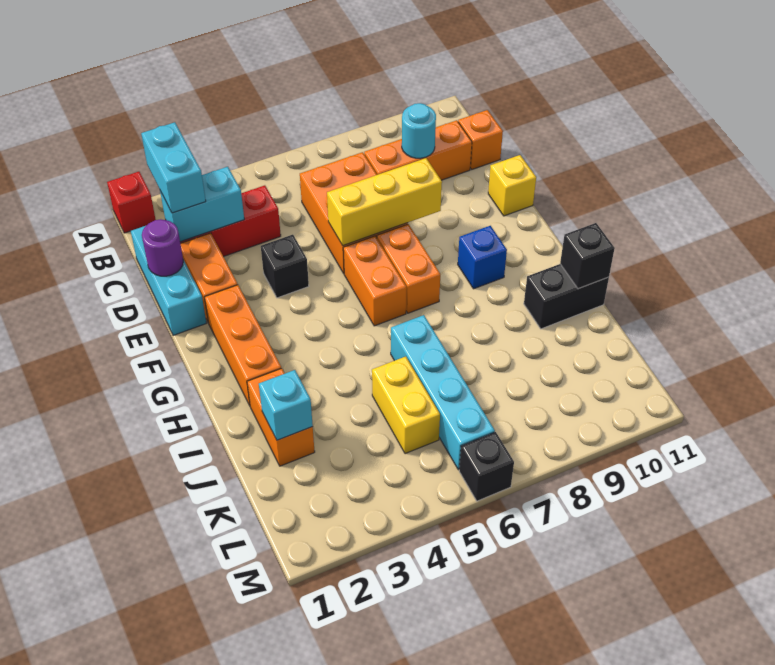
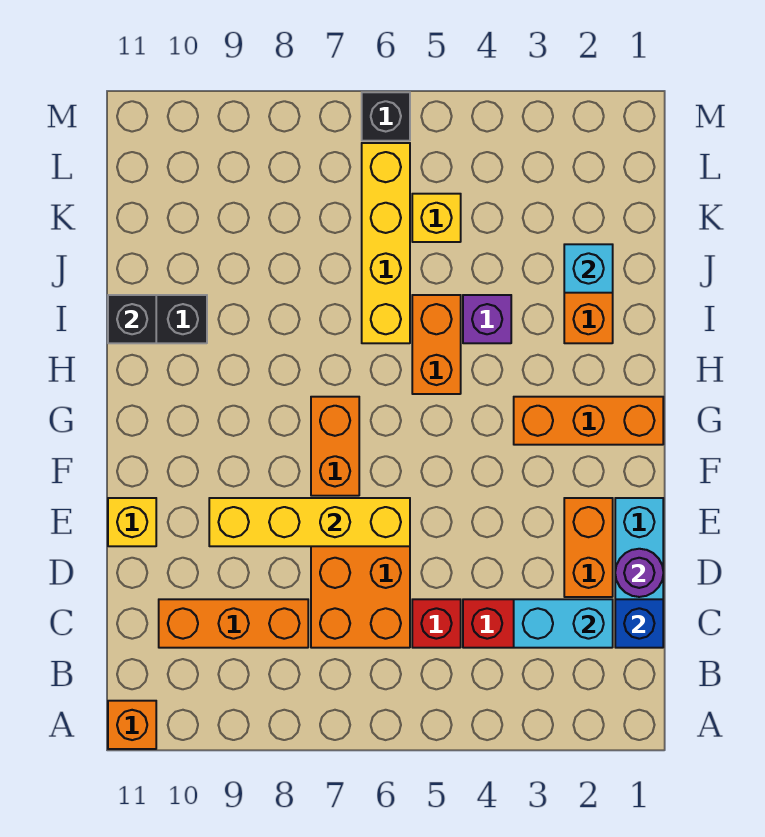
red brick A1 level 1 -> red brick C5 level 1
cyan brick B2:C2 level 3 -> none
cyan round brick C9 level 2 -> none
orange brick C11 level 1 -> orange brick A11 level 1
black brick E4 level 1 -> none
yellow brick E6:E8 level 2 -> yellow brick E6:E9 level 2
orange brick F2:H2 level 1 -> orange brick G1:G3 level 1
orange brick F6:G6 level 1 -> orange brick H5:I5 level 1
blue brick G9 level 1 -> blue brick C1 level 2
none -> purple brick I4 level 1
cyan brick I6:L6 level 1 -> yellow brick I6:L6 level 1
yellow brick J5:K5 level 1 -> yellow brick K5 level 1

